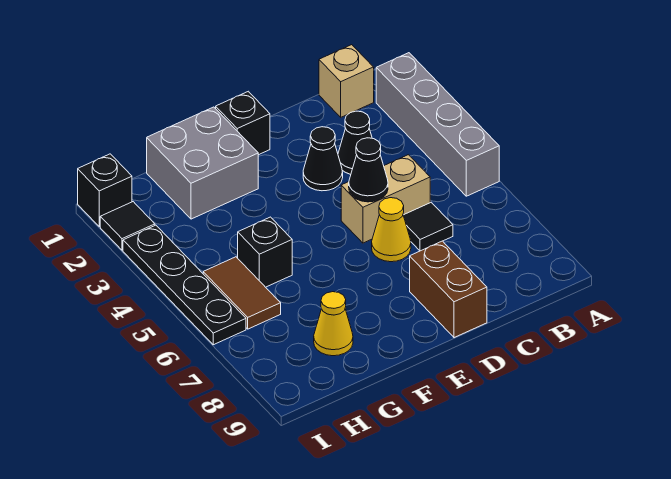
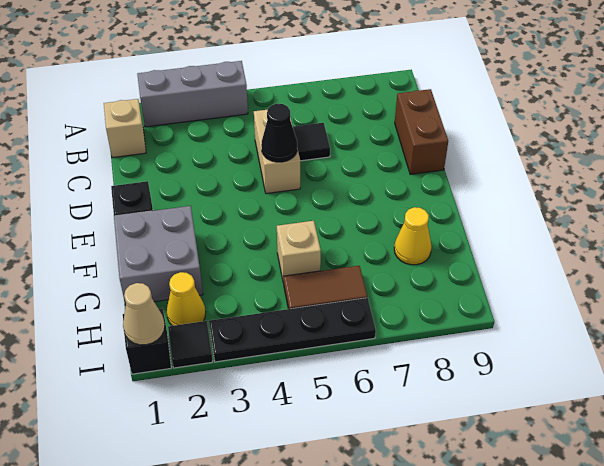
grey brick A2:A5 level 1 -> grey brick A2:A4 level 1
black cone C3 level 1 -> none
black cone D3 level 1 -> none
yellow cone D6 level 1 -> yellow cone H2 level 1
brown brick D8:D9 level 1 -> brown brick C9:D9 level 1
black brick G5 level 1 -> tan brick G5 level 1
none -> tan cone I1 level 2

